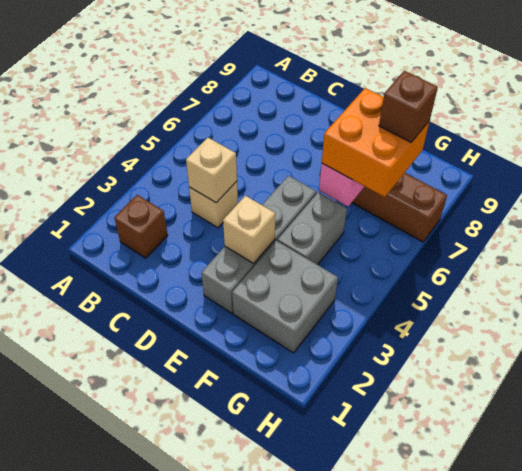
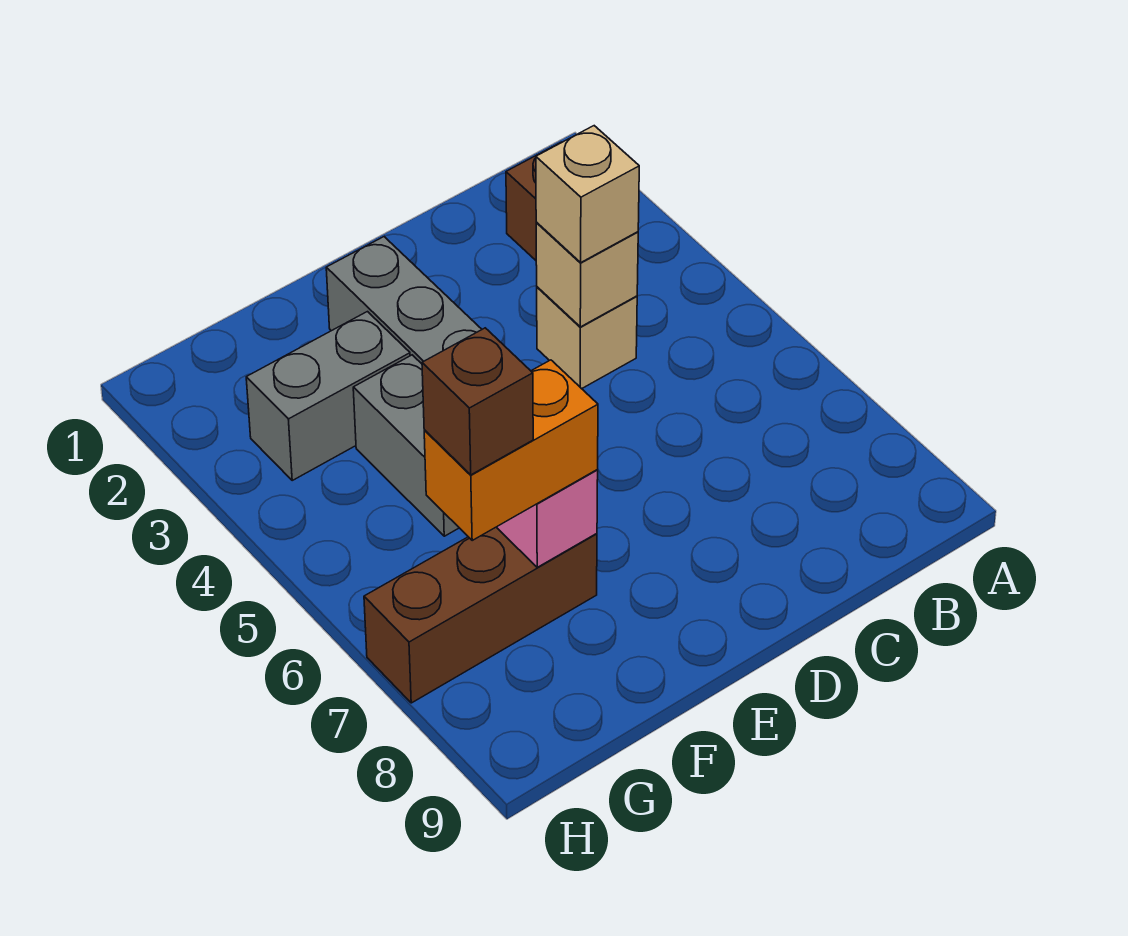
tan brick E3 level 2 -> tan brick C4 level 3
grey brick F2:G3 level 1 -> grey brick F3:G3 level 1
orange brick F6:G7 level 3 -> orange brick F7:G7 level 3

